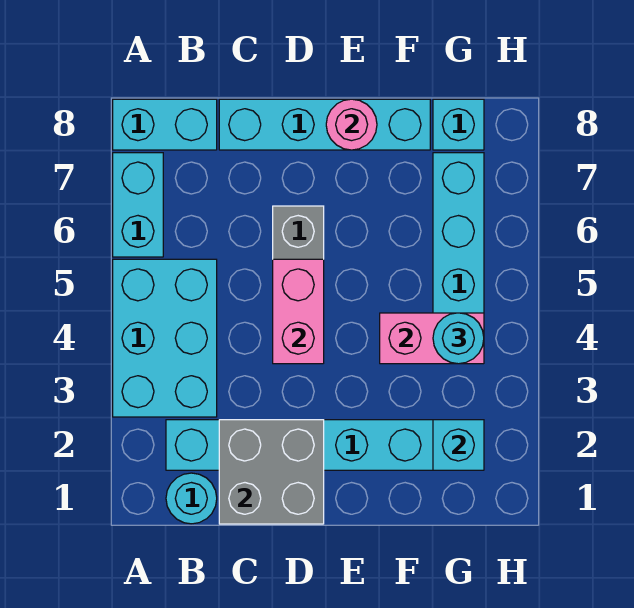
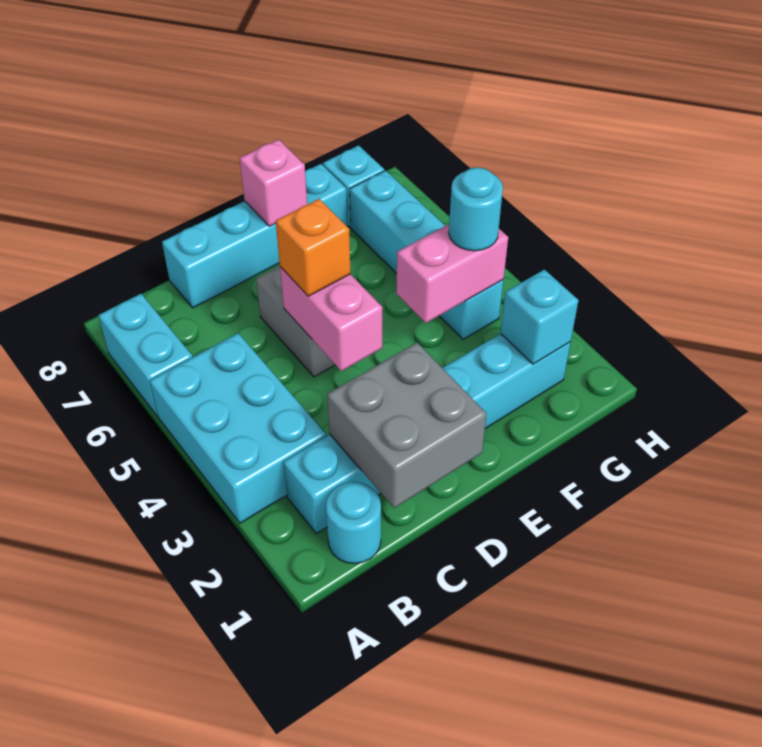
cyan brick A8:B8 level 1 -> none
none -> orange brick D5 level 3
pink round brick E8 level 2 -> pink brick E8 level 2

